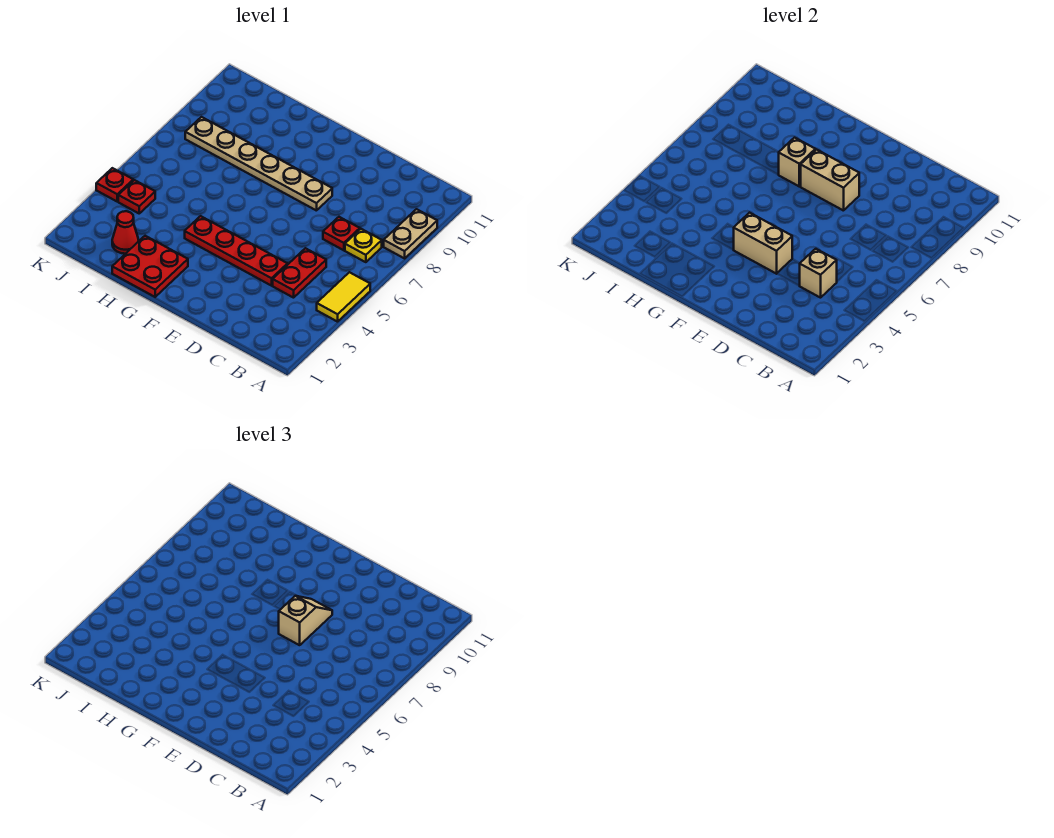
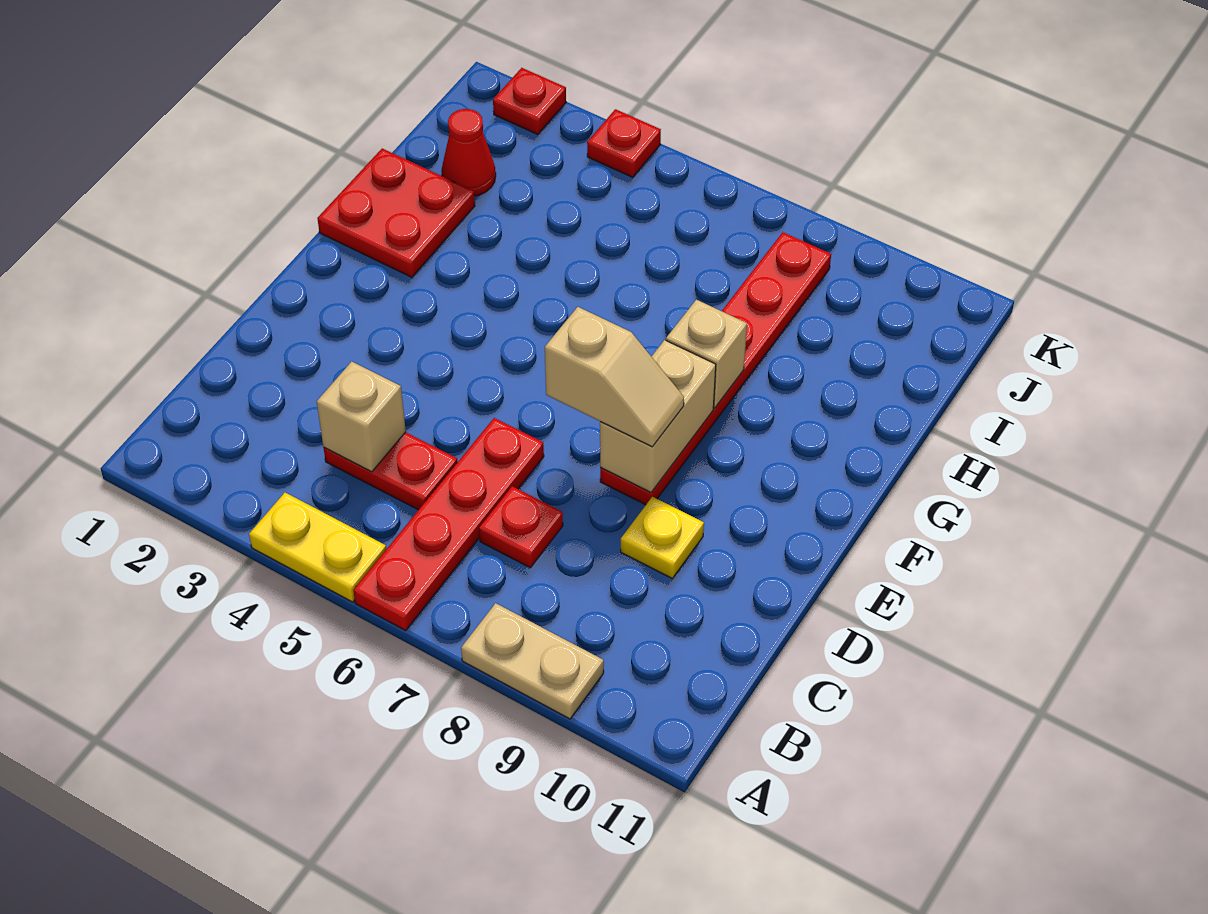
yellow tile A4:A5 level 1 -> yellow plate A4:A5 level 1
yellow plate B7 level 1 -> yellow plate D9 level 1
red plate D4:G4 level 1 -> red plate A6:D6 level 1
tan brick E4:F4 level 2 -> none
tan plate E8:J8 level 1 -> red plate E8:J8 level 1
red plate J4 level 1 -> red plate K2 level 1

